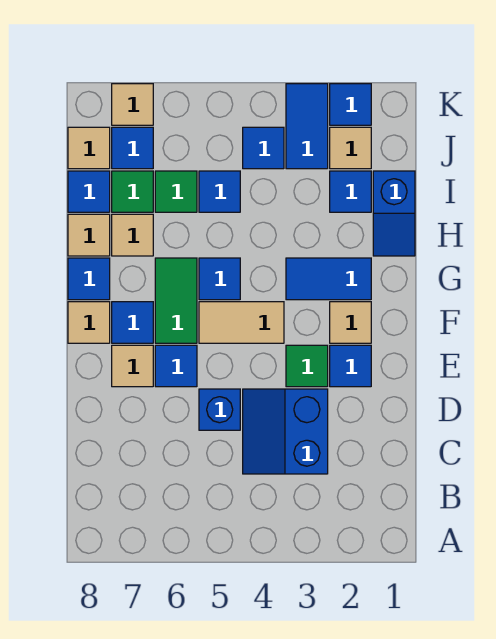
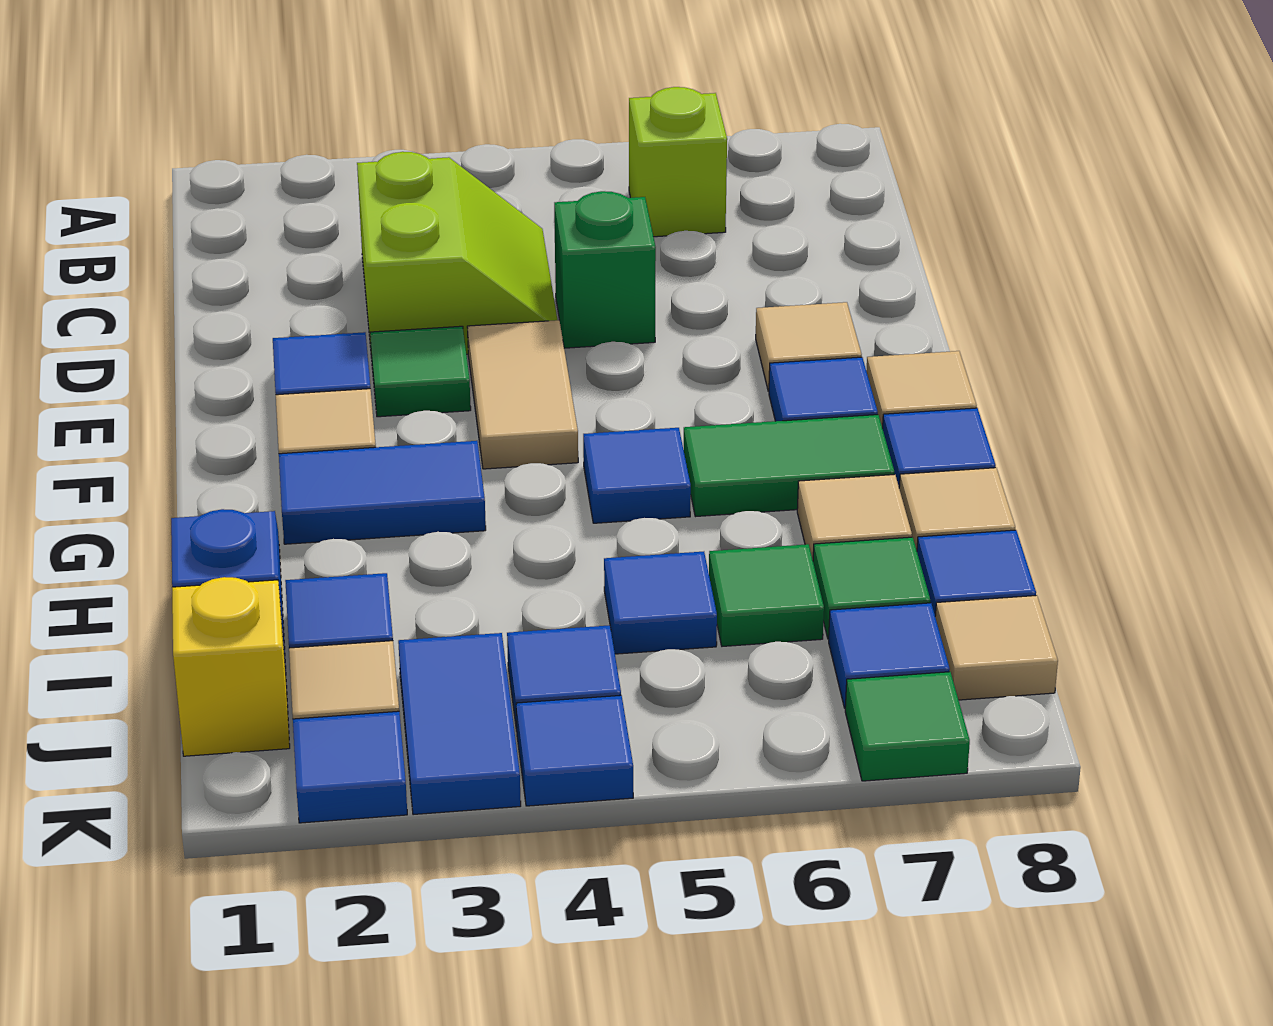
none -> lime brick B6 level 1
blue slope C3:D4 level 1 top 3 -> lime slope C3:D4 level 1 top 3
blue brick D5 level 1 -> green brick D5 level 1
blue tile E6 level 1 -> blue tile K4 level 1
tan tile F4:F5 level 1 -> tan tile E4:F4 level 1
green tile F6:G6 level 1 -> green tile G6:G7 level 1
none -> yellow brick J1 level 1
tan tile K7 level 1 -> green tile K7 level 1

